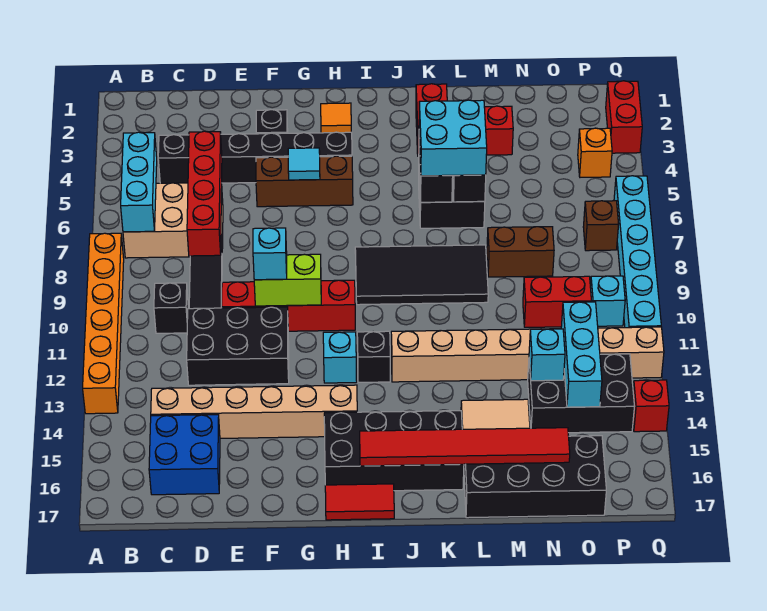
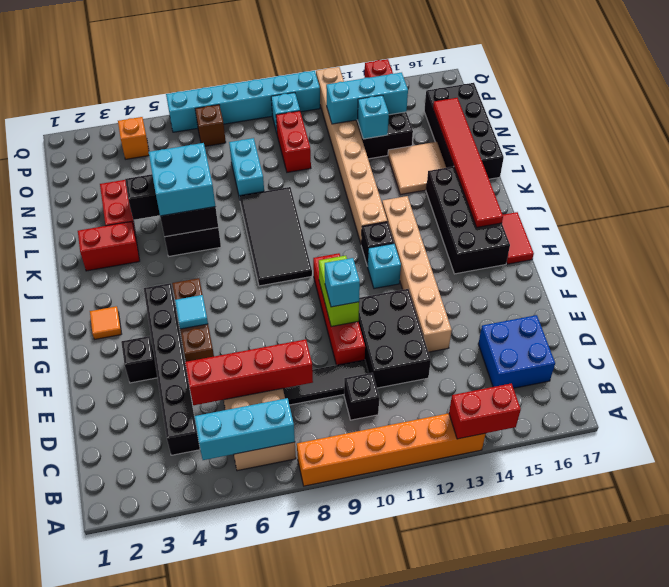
tan brick C14:H14 level 1 -> tan brick E13:J13 level 1
brown brick M8:N8 level 1 -> cyan brick M8:N8 level 1
red brick Q2:Q3 level 1 -> red brick A13:A14 level 2

